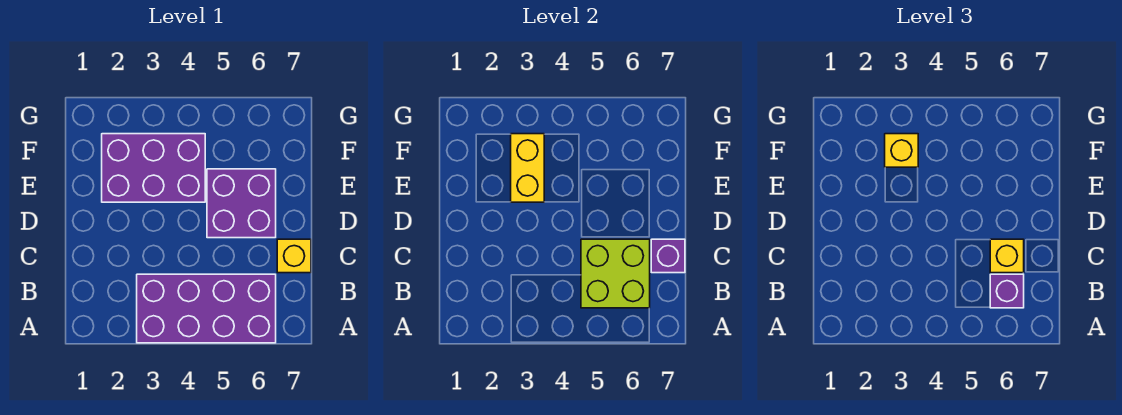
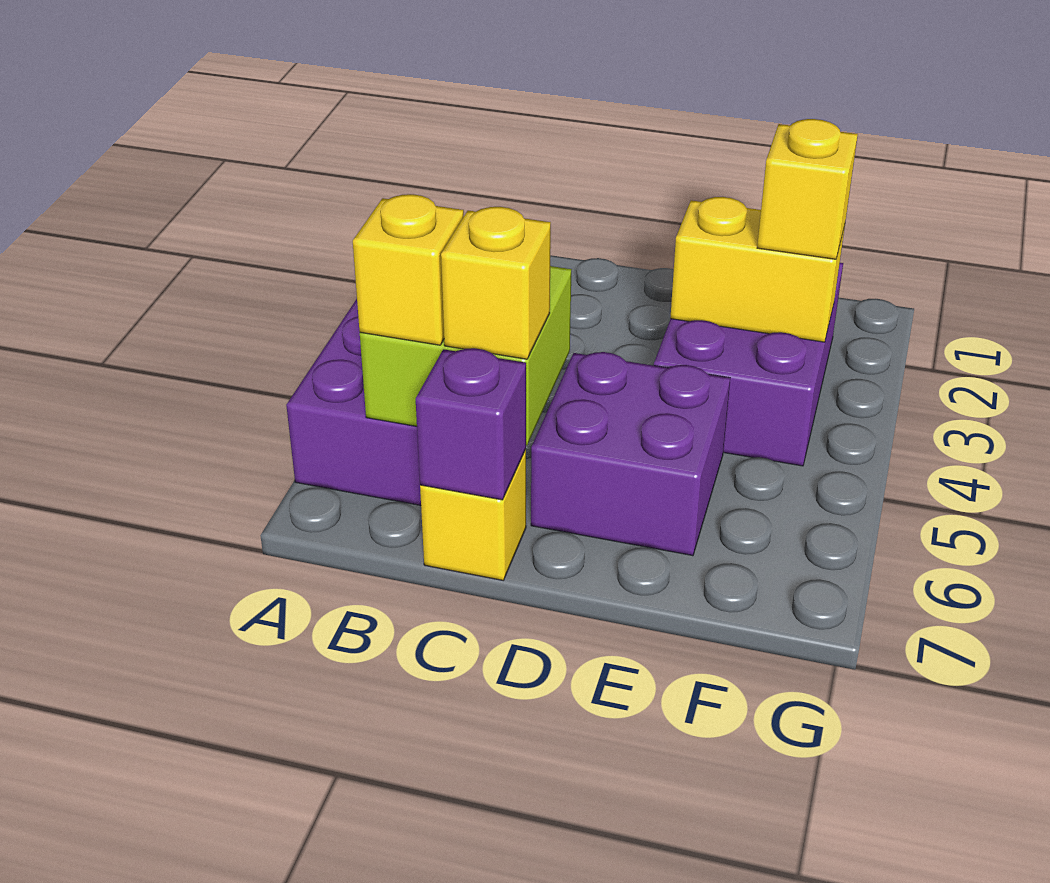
purple brick B6 level 3 -> yellow brick B6 level 3

